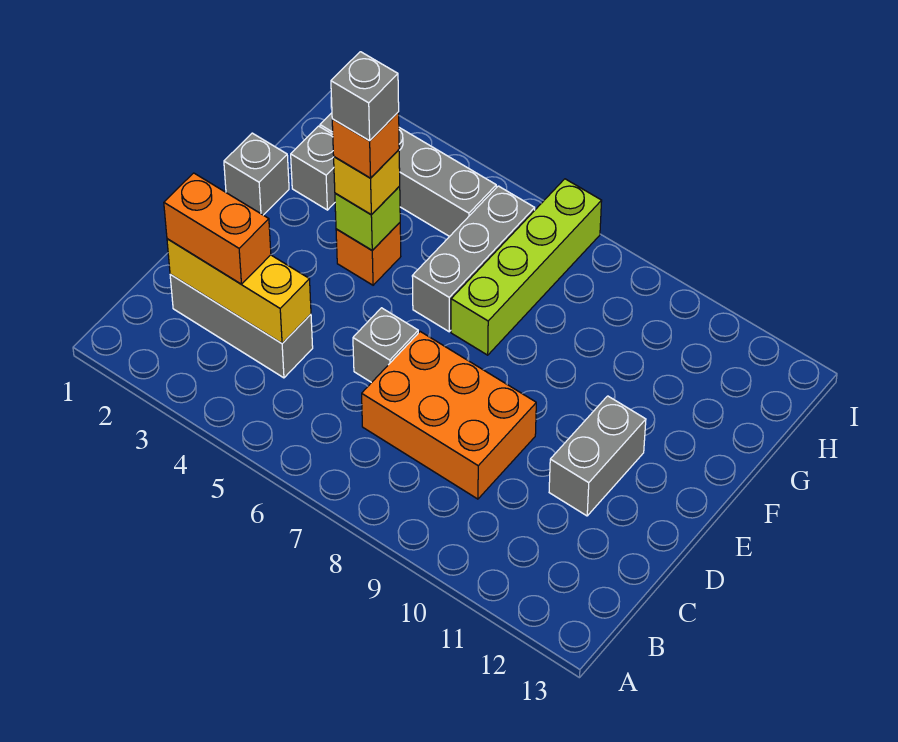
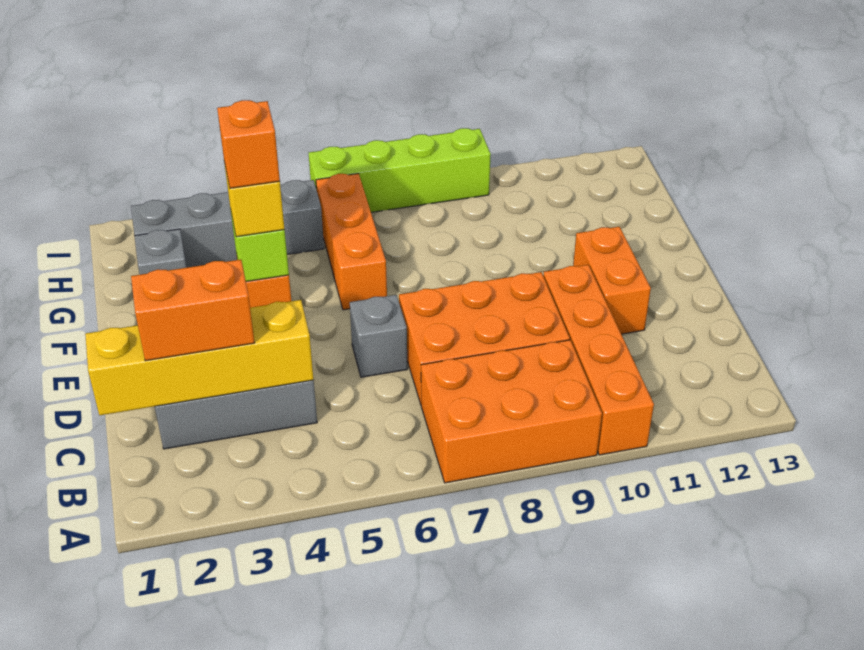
none -> orange brick A7:B9 level 1
none -> orange brick A10:D10 level 1
yellow brick C2:C4 level 2 -> yellow brick C1:C4 level 2
grey brick D11:E11 level 1 -> orange brick D11:E11 level 1
grey brick F1 level 1 -> none
grey brick F4 level 5 -> none
grey brick F6:H6 level 1 -> orange brick F6:H6 level 1
lime brick F7:I7 level 1 -> lime brick I6:I9 level 1

